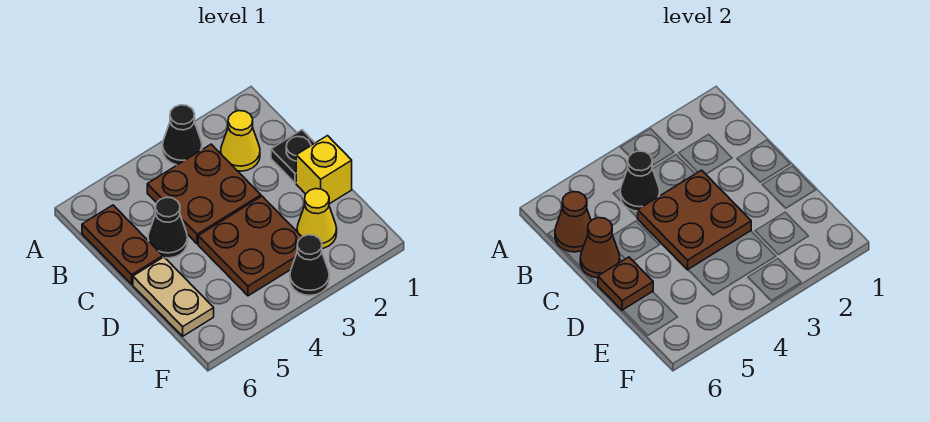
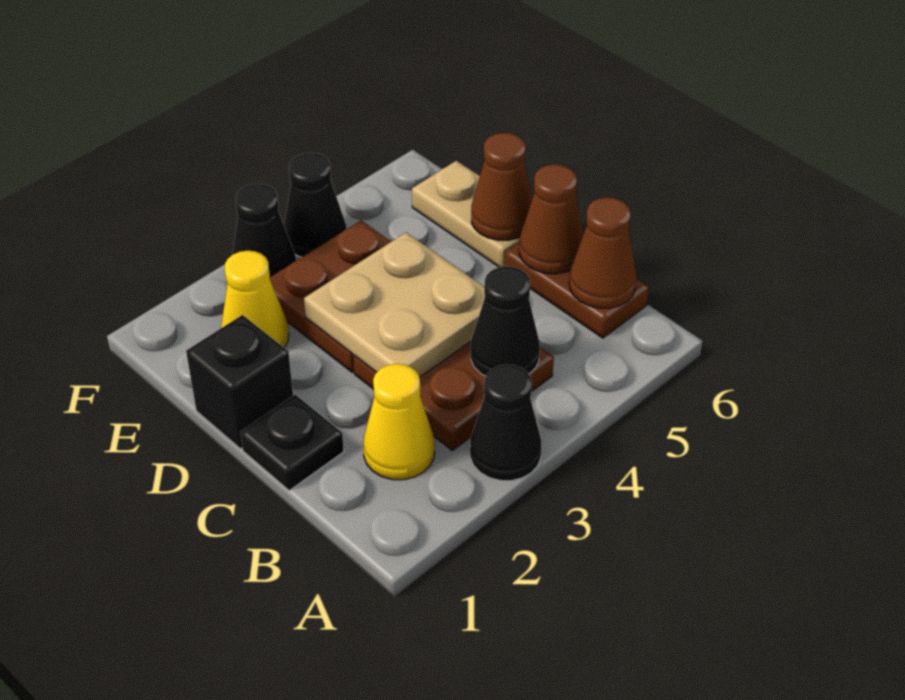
brown plate C3:D4 level 2 -> tan plate C3:D4 level 2
black cone C5 level 1 -> black cone F4 level 1
yellow brick D1 level 1 -> black brick D1 level 1
brown plate D6 level 2 -> brown cone D6 level 2

